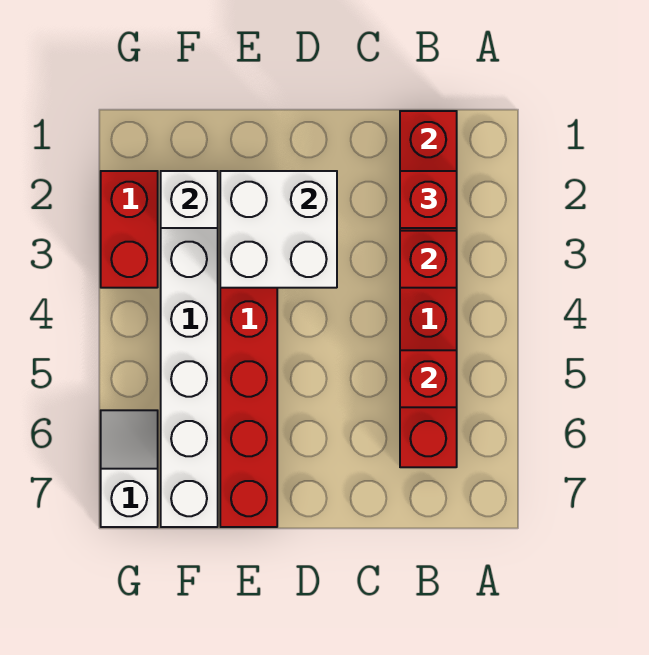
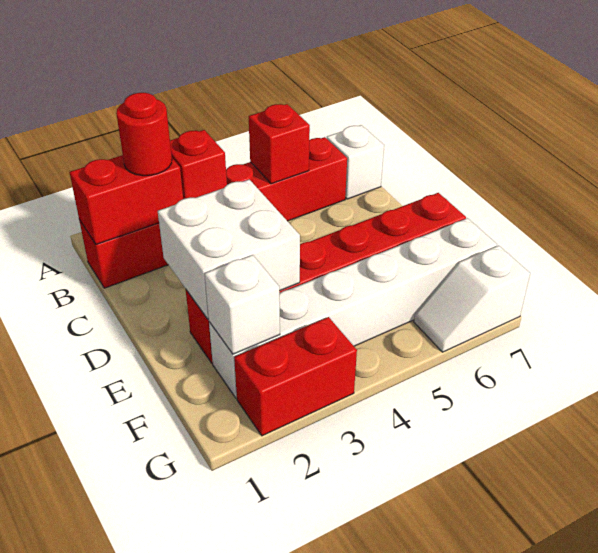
red brick B2 level 3 -> red round brick B2 level 3
none -> white brick B7 level 1

